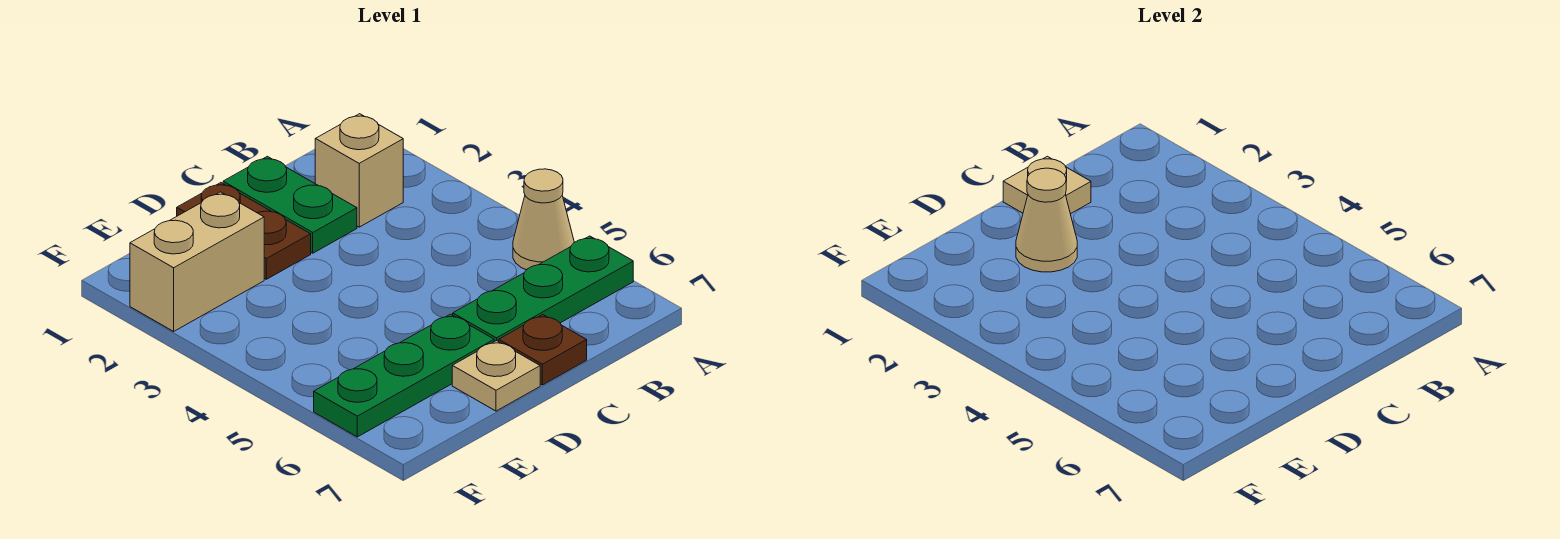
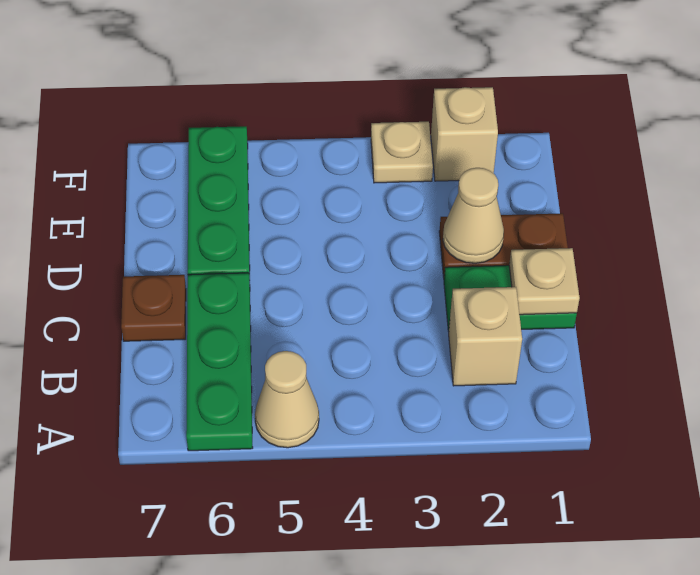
tan plate D7 level 1 -> tan plate F3 level 1
tan brick E2:F2 level 1 -> tan brick F2 level 1

